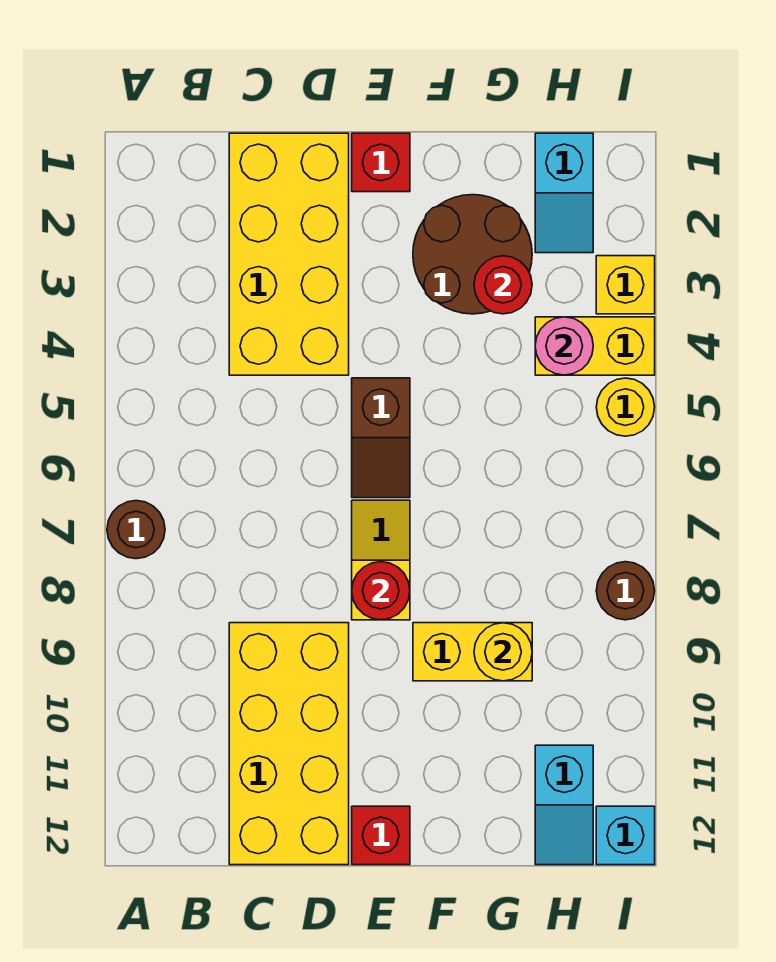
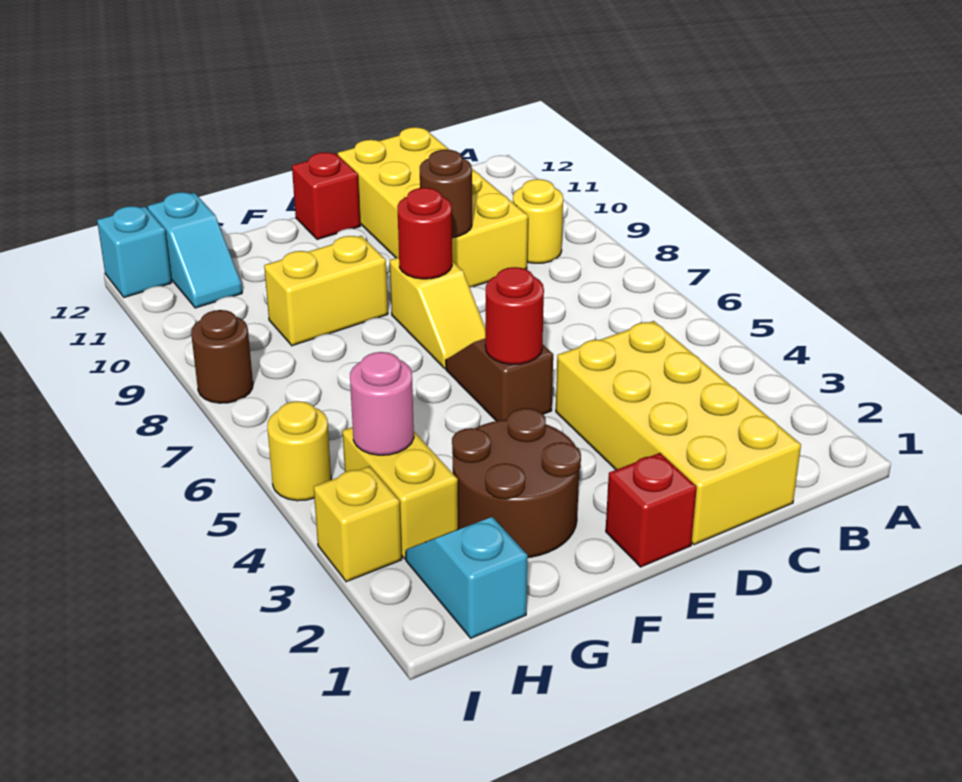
brown round brick A7 level 1 -> brown round brick D9 level 2
red round brick G3 level 2 -> red round brick E5 level 2
yellow round brick G9 level 2 -> yellow round brick B9 level 1
yellow brick H4:I4 level 1 -> yellow brick H3:H4 level 1
cyan slope H11:H12 level 1 top 11 -> cyan slope H11:H12 level 1 top 12

